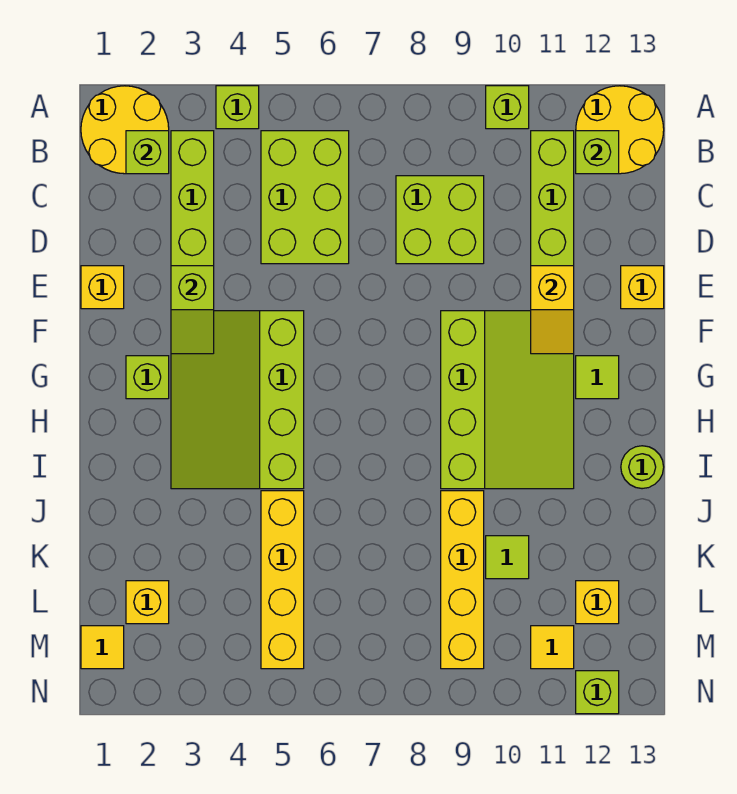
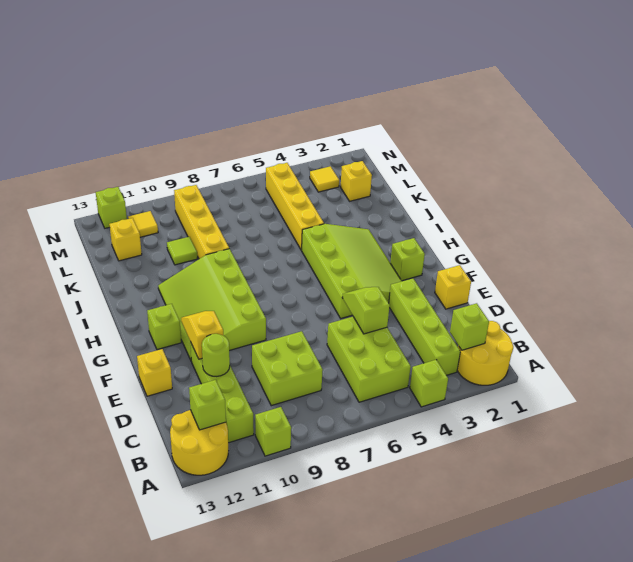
lime slope E3:F3 level 2 top E -> lime slope D5:E5 level 2 top D
lime tile G12 level 1 -> lime brick G12 level 1
lime round brick I13 level 1 -> lime round brick D11 level 2
yellow tile M1 level 1 -> yellow tile M3 level 1

